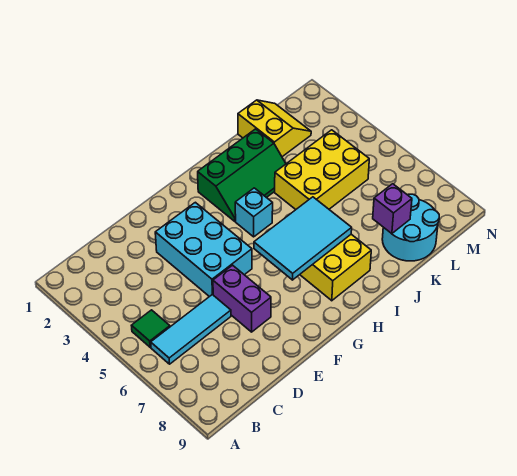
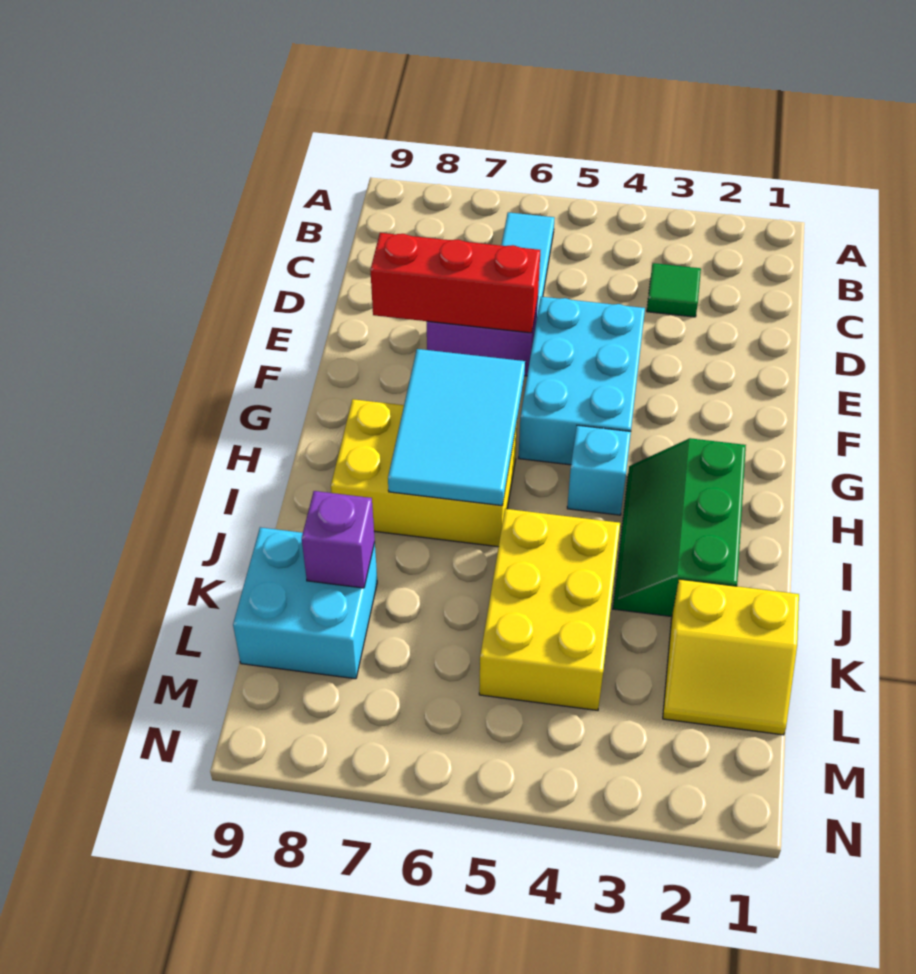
green tile B5 level 1 -> green tile C3 level 1
cyan brick E3:F5 level 1 -> cyan brick E4:G5 level 1
none -> red brick E6:E8 level 2
cyan round brick K8:L9 level 1 -> cyan brick K8:L9 level 1

